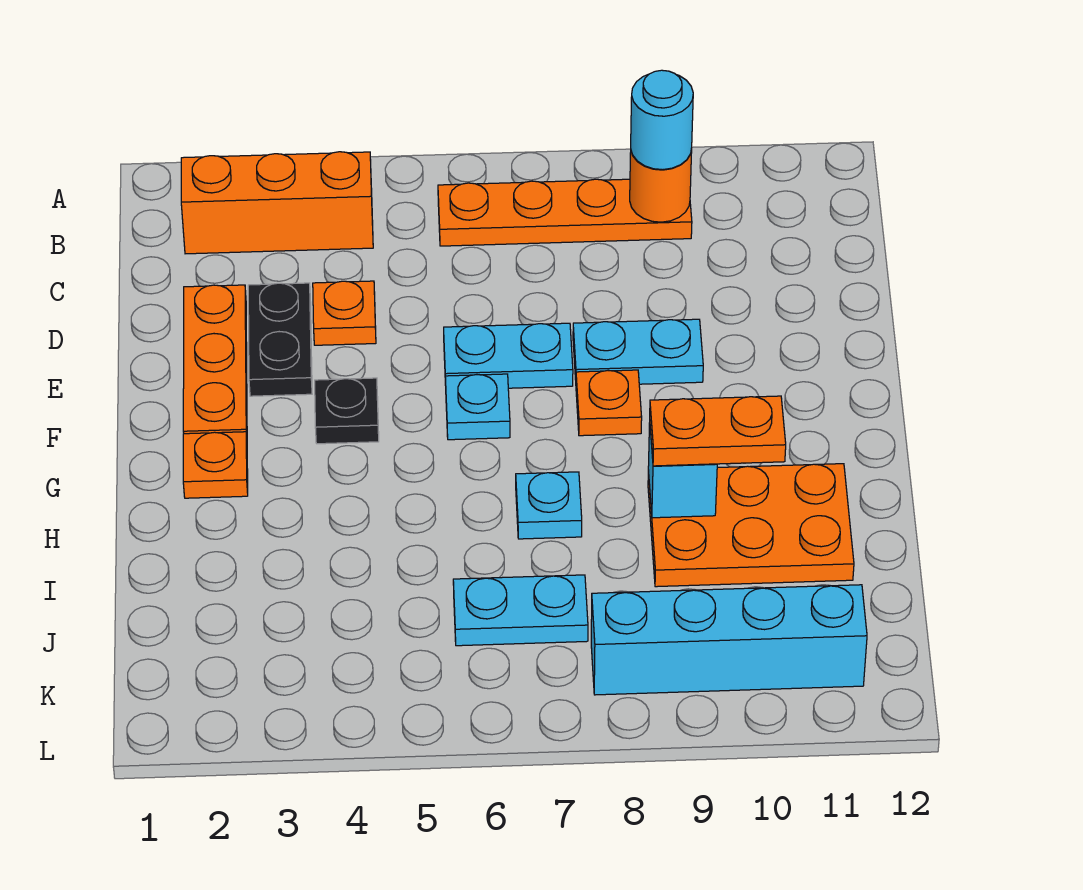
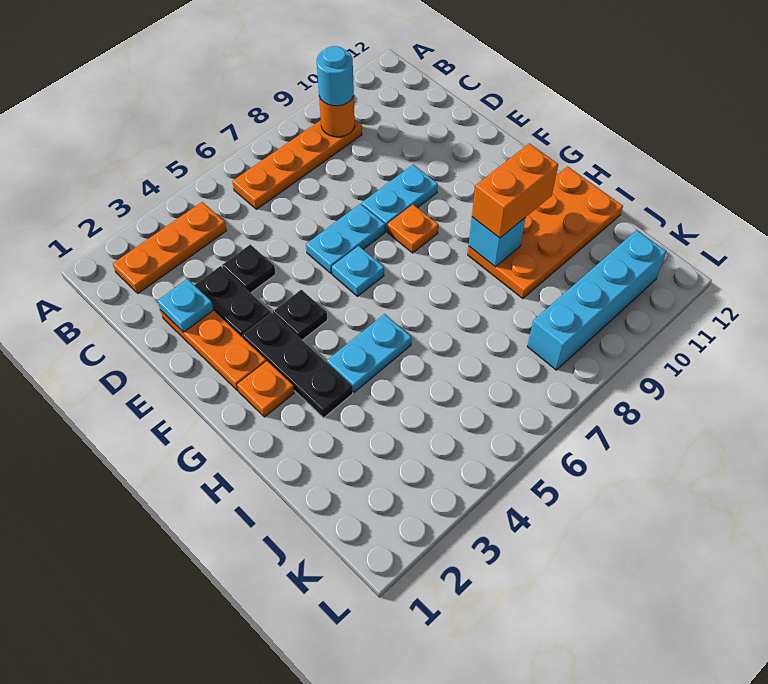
orange brick B2:B4 level 1 -> orange plate B2:B4 level 1
orange plate D4 level 1 -> black plate D4 level 1
none -> black plate F3:H3 level 1
cyan plate H7 level 1 -> cyan plate D2 level 2
orange plate H9:I11 level 1 -> orange plate H9:I12 level 1
orange plate H9:H10 level 3 -> orange brick H9:H10 level 3
cyan plate J6:J7 level 1 -> cyan plate H4:H5 level 1

